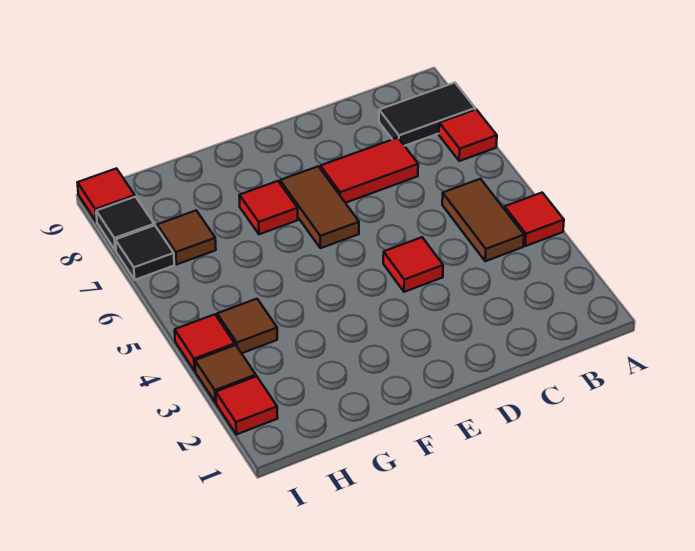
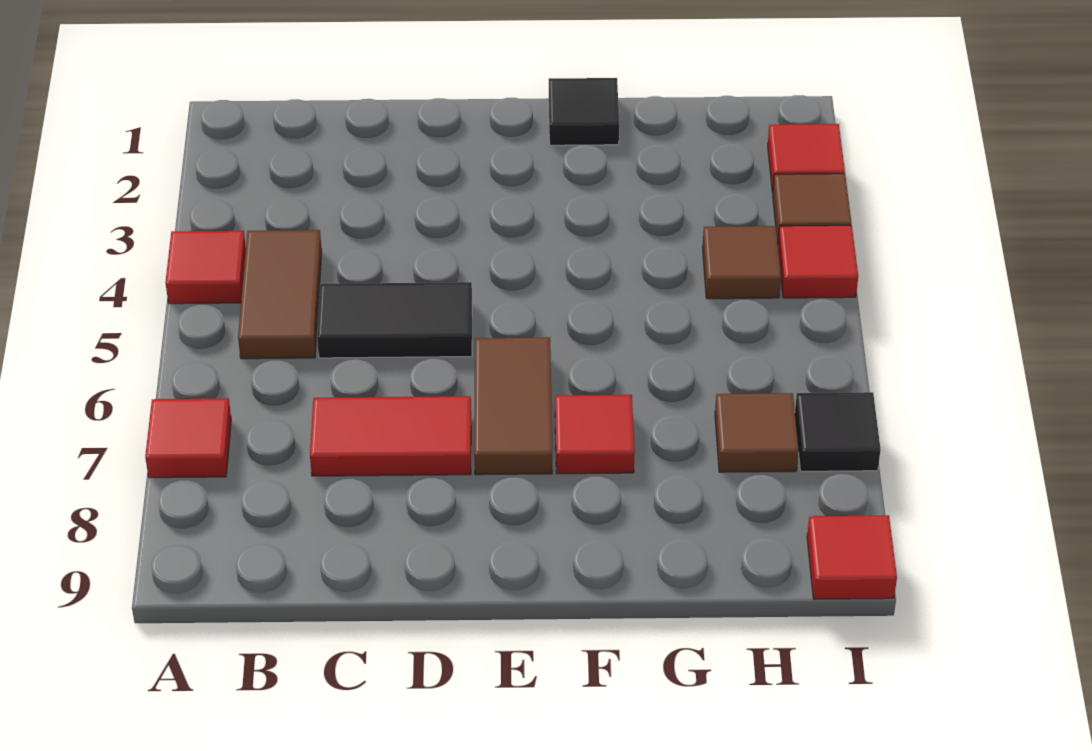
black tile A8:B8 level 1 -> black tile C5:D5 level 1
red tile D4 level 1 -> none
black tile I8 level 1 -> black tile F1 level 1

